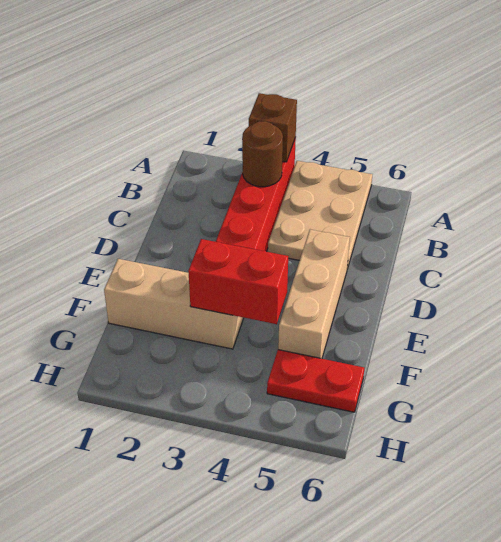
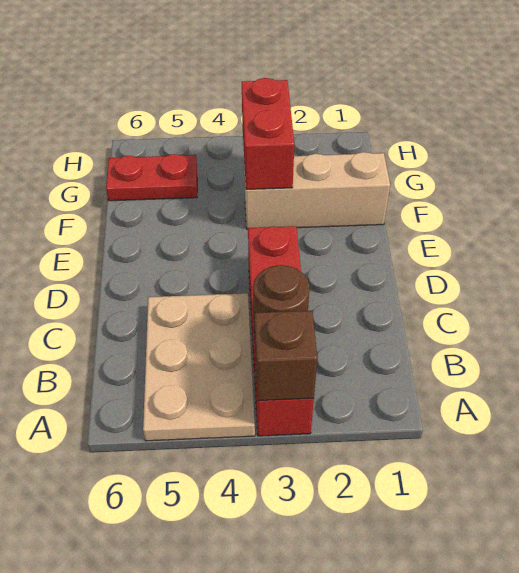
tan brick D5:F5 level 1 -> none
red brick F3:F4 level 2 -> red brick F3:G3 level 2

